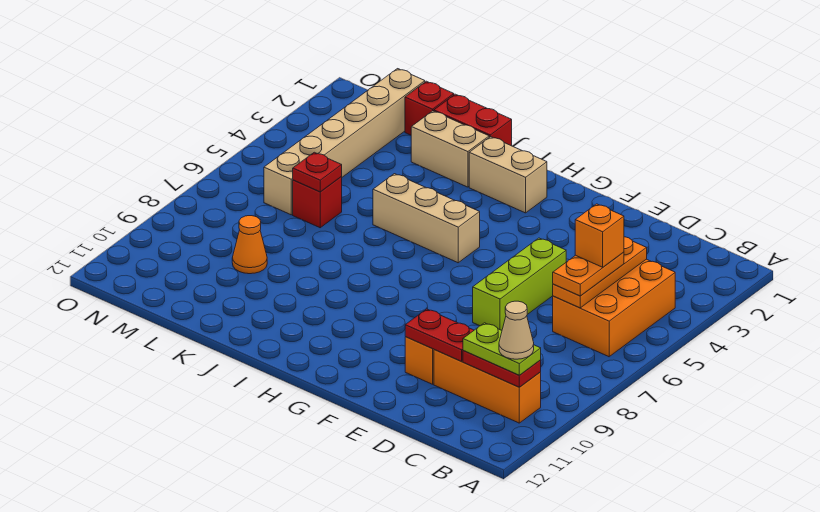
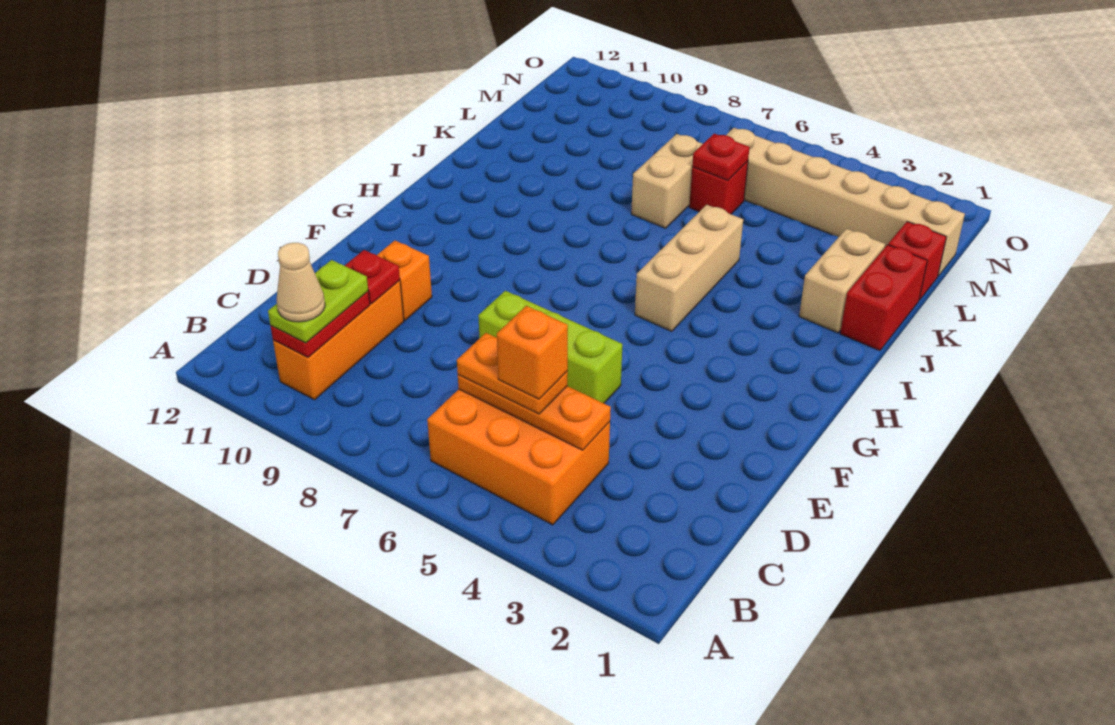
red plate D10:E10 level 2 -> red plate D10 level 2
tan brick H2:I2 level 1 -> tan brick K7:L7 level 1
orange cone L9 level 1 -> none

